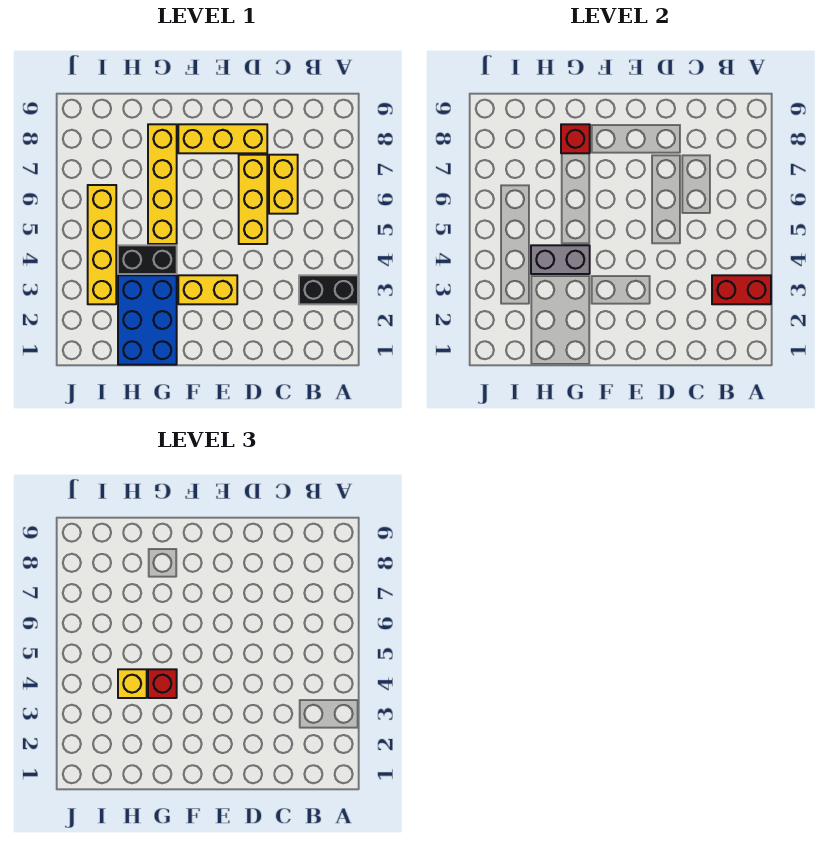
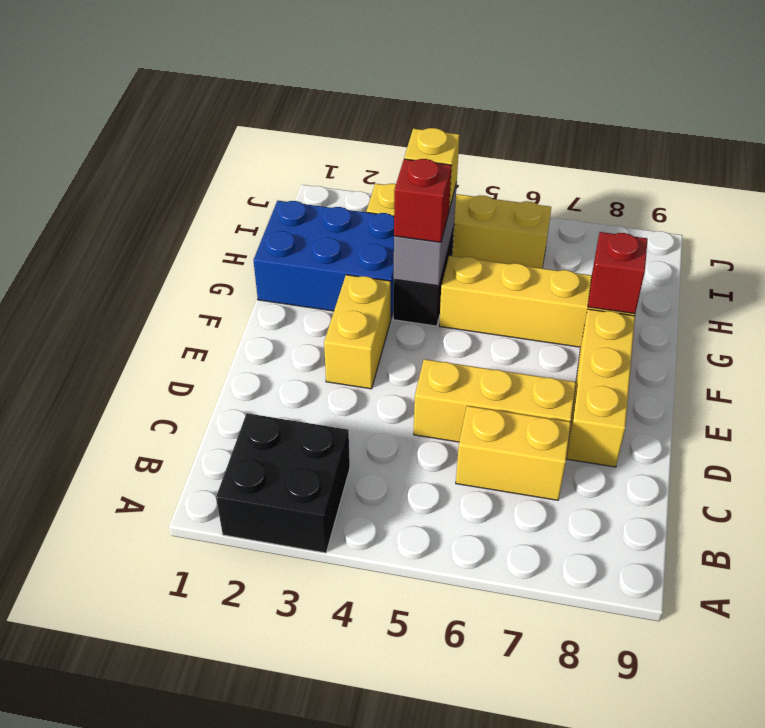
black brick A3:B3 level 1 -> black brick A2:B3 level 1
red brick A3:B3 level 2 -> none

